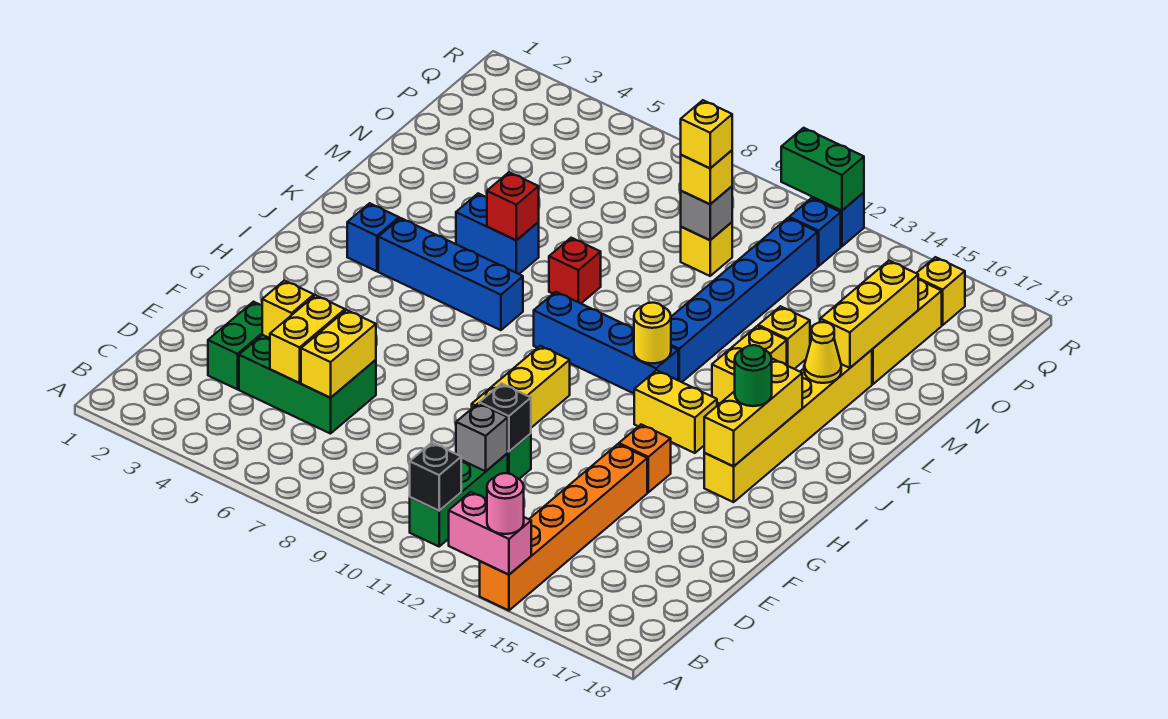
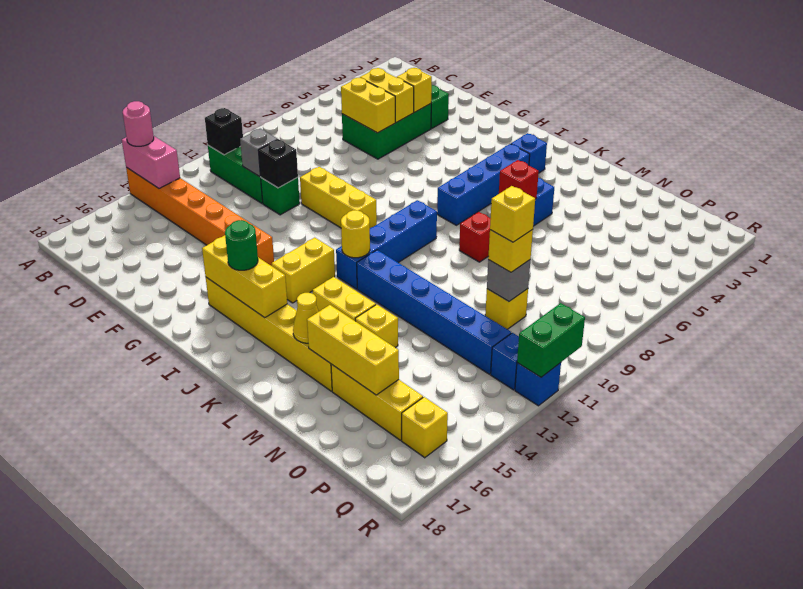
pink brick A13:A14 level 2 -> pink brick A14:B14 level 2

